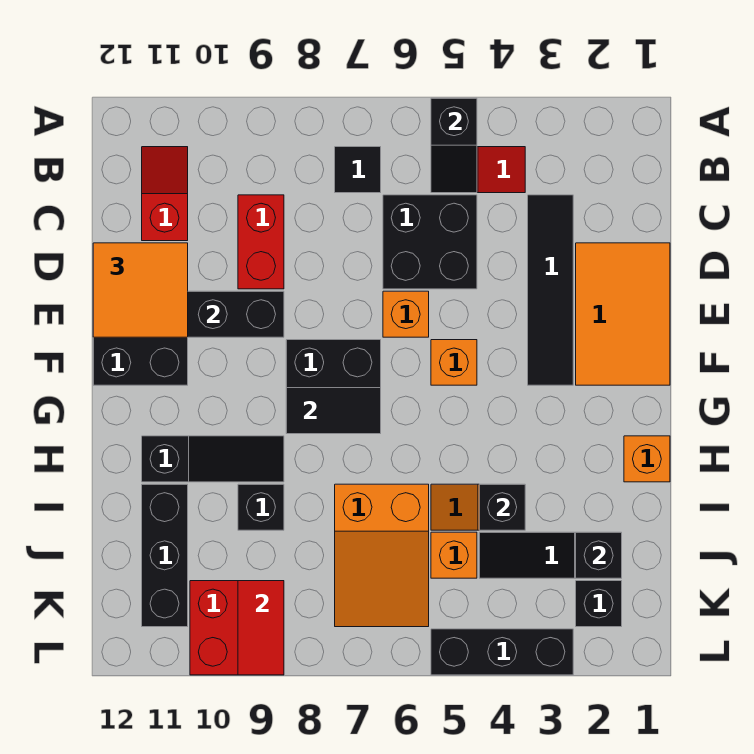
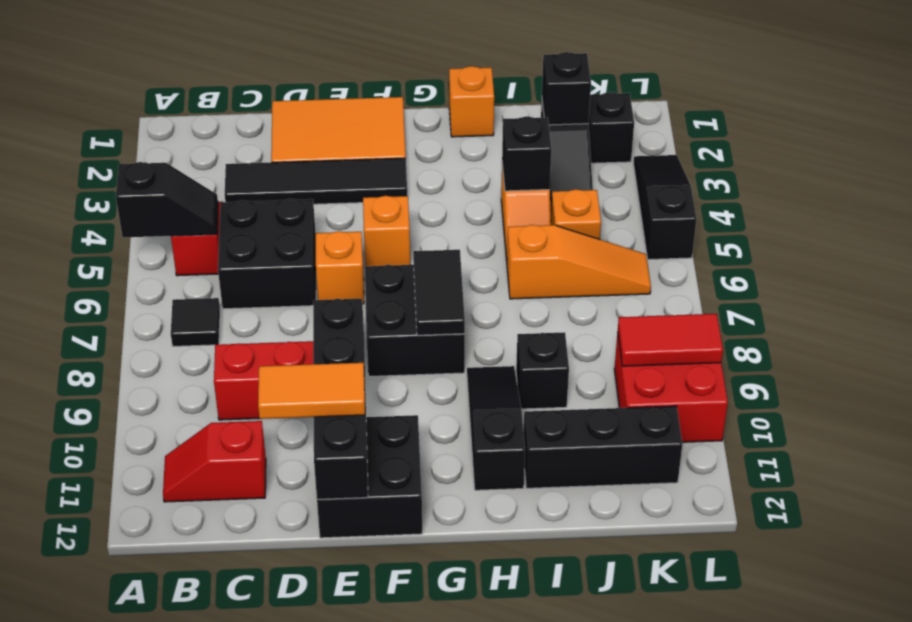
orange tile D11:E12 level 3 -> orange tile D11:E11 level 3
orange slope I6:K7 level 1 top I -> orange slope I6:K6 level 1 top I
black brick L3:L5 level 1 -> black slope L3:L5 level 1 top 5

